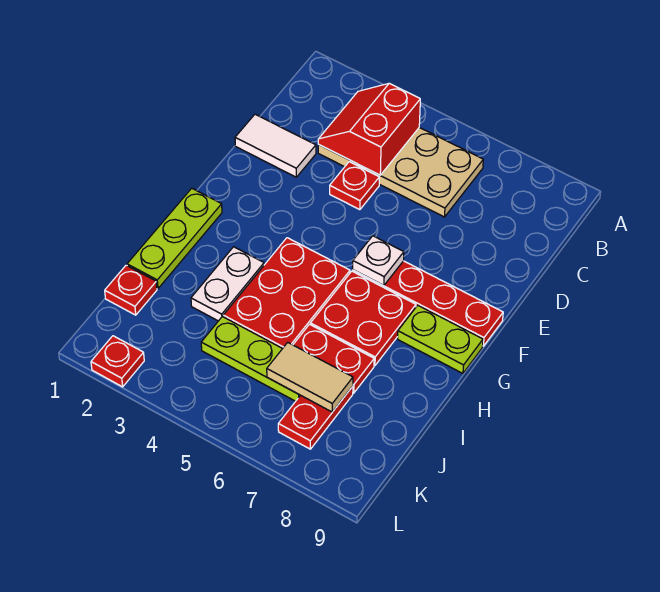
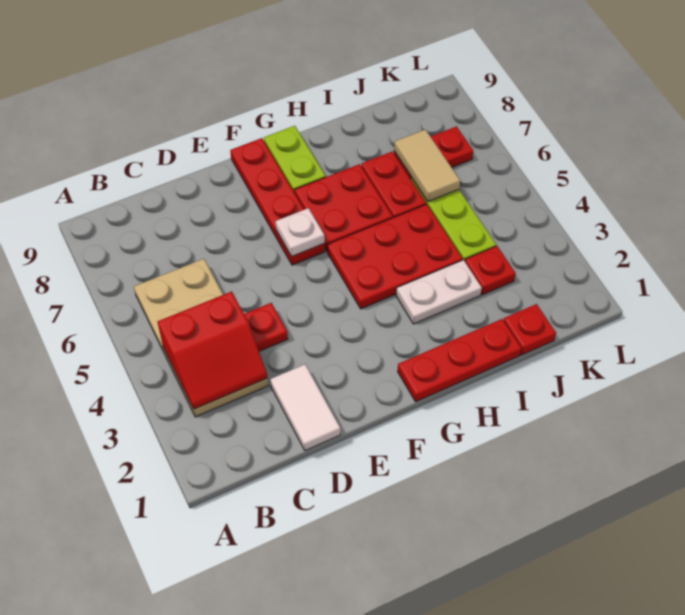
lime plate G1:I1 level 1 -> red plate G1:I1 level 1
red plate L2 level 1 -> red plate J3 level 1

